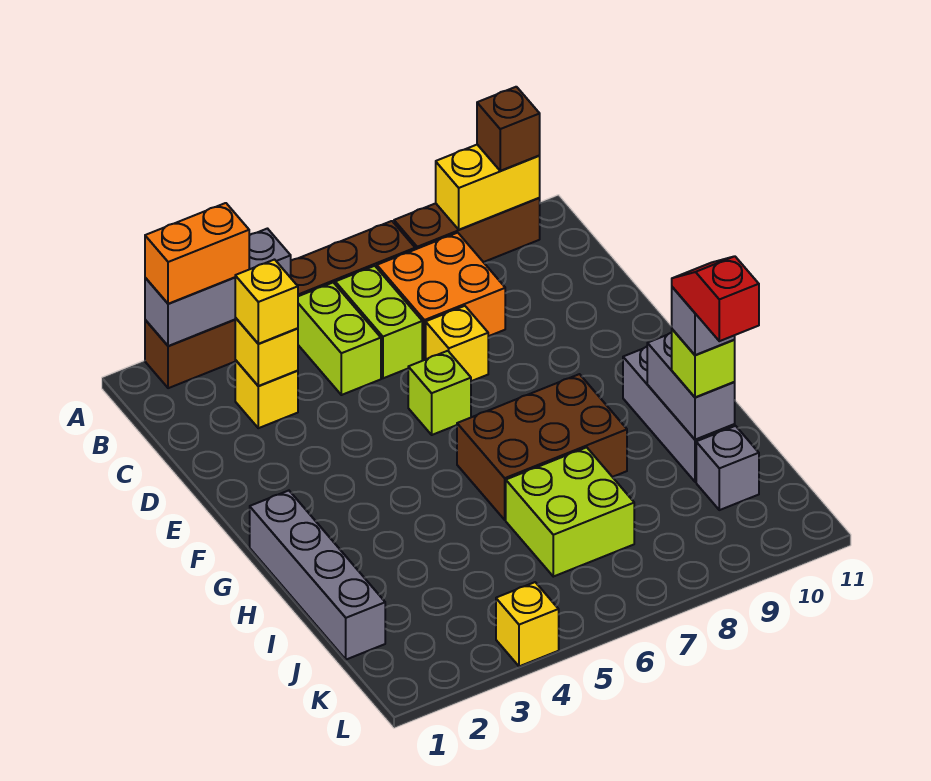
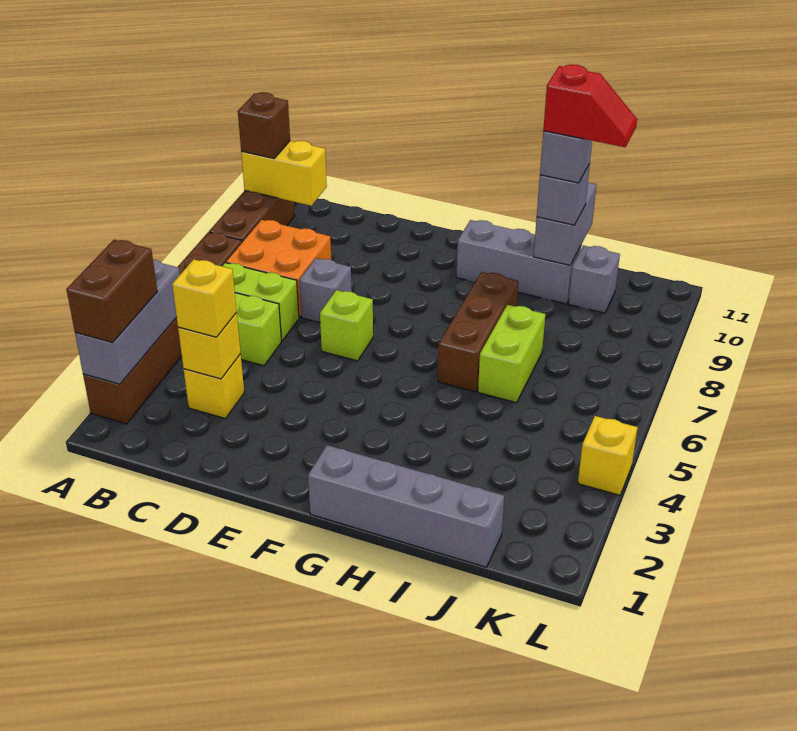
orange brick A2:A3 level 3 -> brown brick A2:A3 level 3
yellow brick A9:A10 level 2 -> yellow brick A10:B10 level 2
yellow brick D7 level 1 -> grey brick D7 level 1
brown brick G6:H8 level 1 -> brown brick H6:H8 level 1
grey brick H10:I10 level 2 -> grey brick I10:I11 level 2
lime brick I6:J7 level 1 -> lime brick I6:I7 level 1
lime brick I10 level 3 -> grey brick I10 level 3
red slope I10:J10 level 5 top J -> red slope I10:J10 level 5 top I

